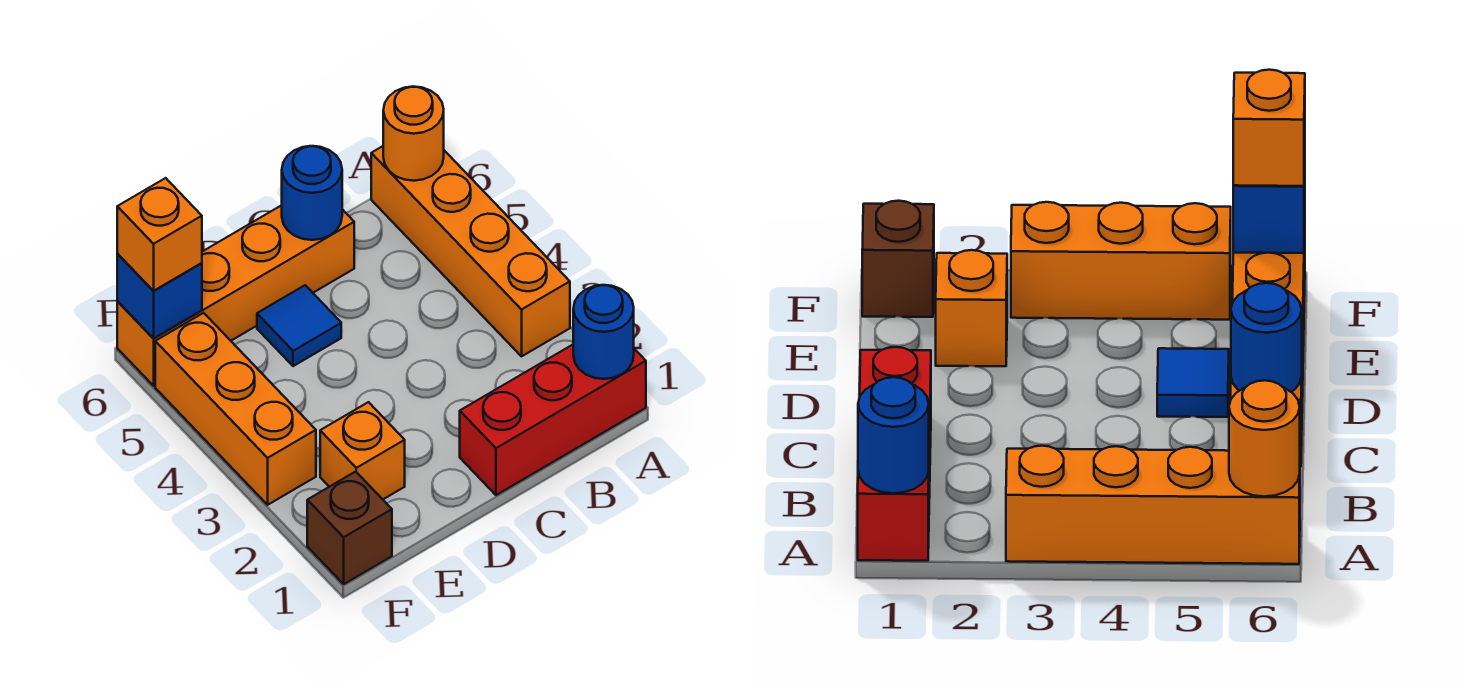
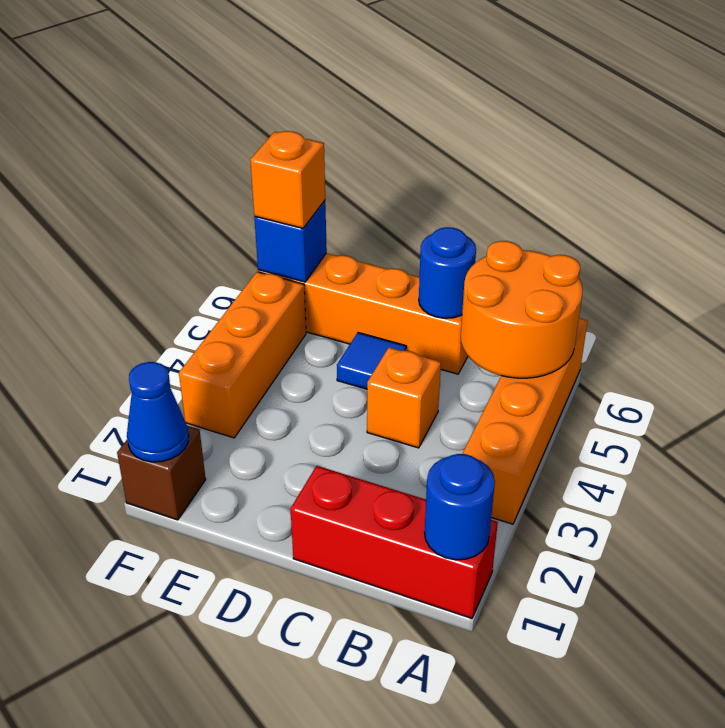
orange round brick A6 level 2 -> orange round brick A5:B6 level 2
orange brick E2 level 1 -> orange brick C4 level 1
none -> blue cone F1 level 2

